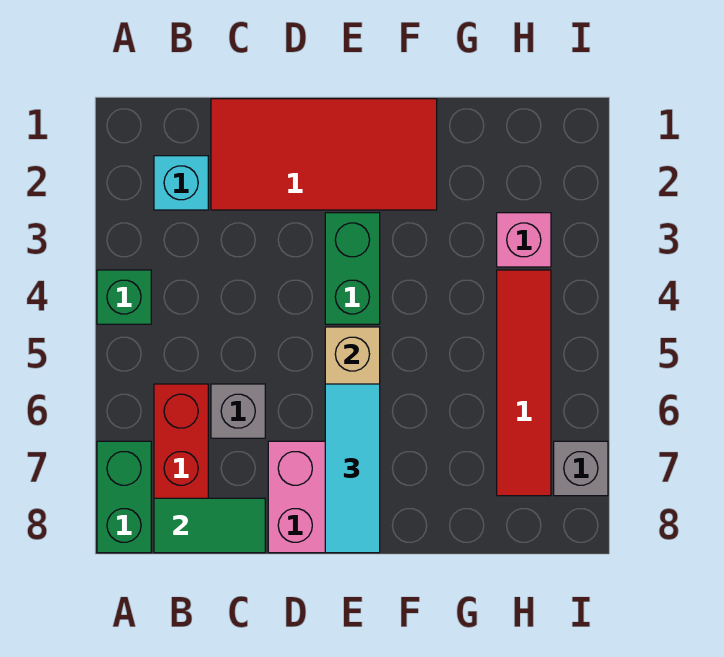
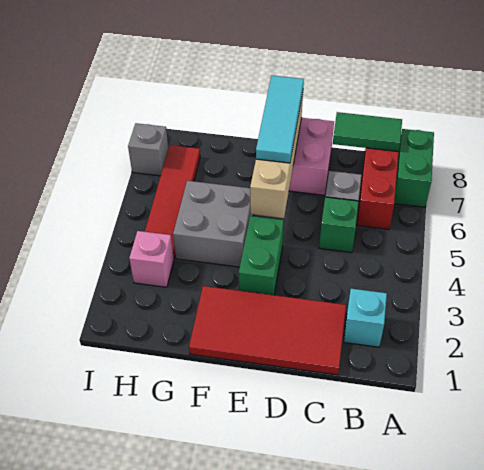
green brick A4 level 1 -> green brick C5 level 1
none -> grey brick F4:G5 level 1

